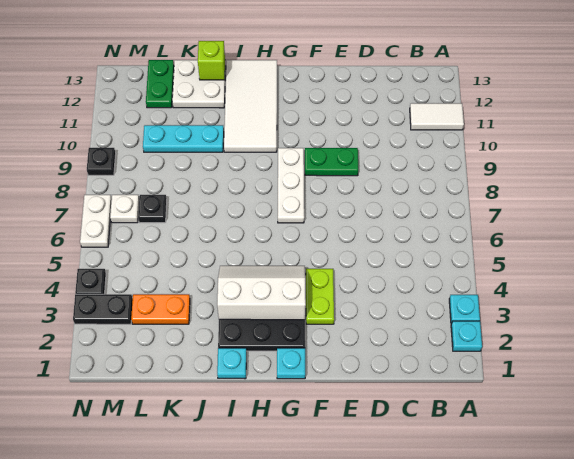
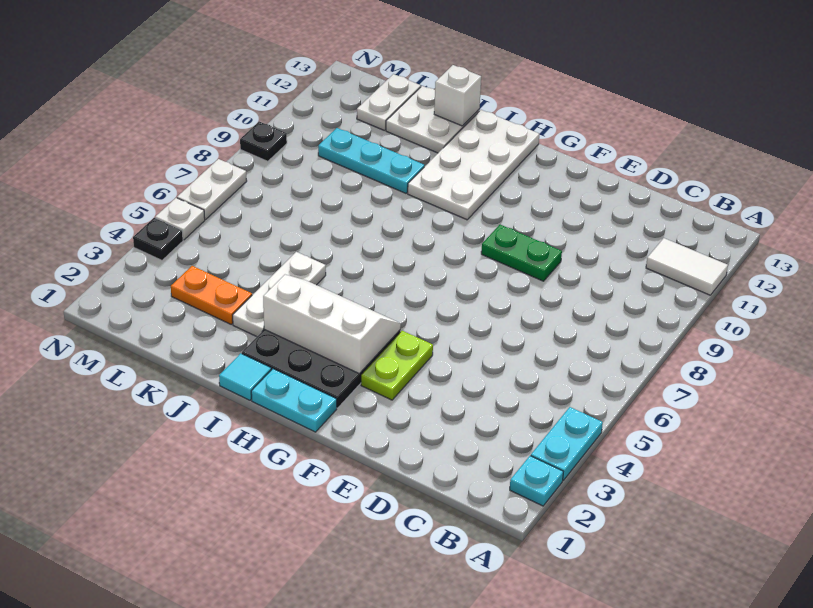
cyan plate A3 level 1 -> cyan plate A3:A4 level 1
cyan plate G1 level 1 -> cyan plate G1:H1 level 1
white plate G7:G9 level 1 -> white plate J3:J5 level 1
white tile H10:I13 level 1 -> white plate H10:I13 level 1
cyan plate I1 level 1 -> cyan tile I1 level 1
lime brick J13 level 2 -> white brick J13 level 2
black plate L7 level 1 -> none
green plate L12:L13 level 1 -> white plate L12:L13 level 1
black plate M3:N3 level 1 -> none
white plate M7 level 1 -> white plate N5 level 1

